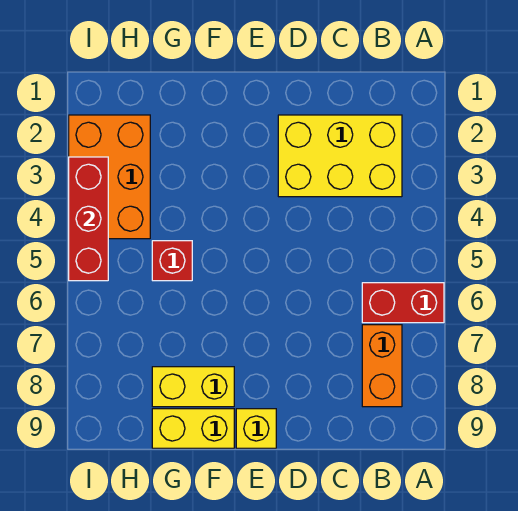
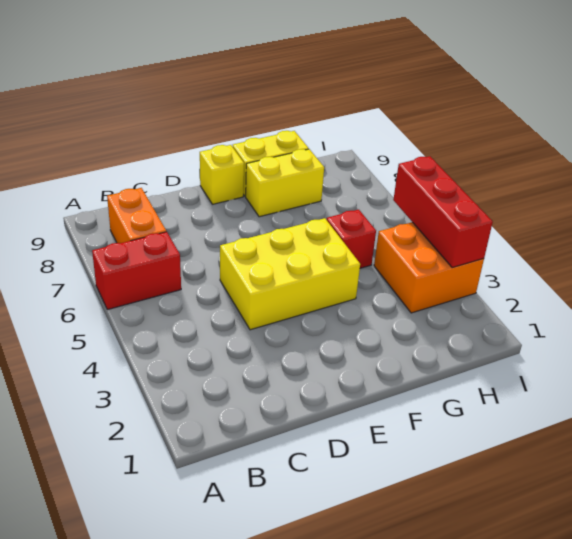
yellow brick B2:D3 level 1 -> yellow brick D4:F5 level 1
orange brick H2:I4 level 1 -> orange brick H3:I4 level 1

